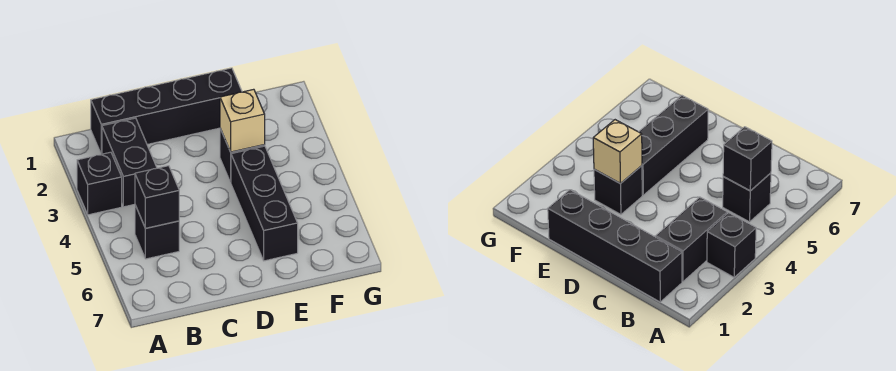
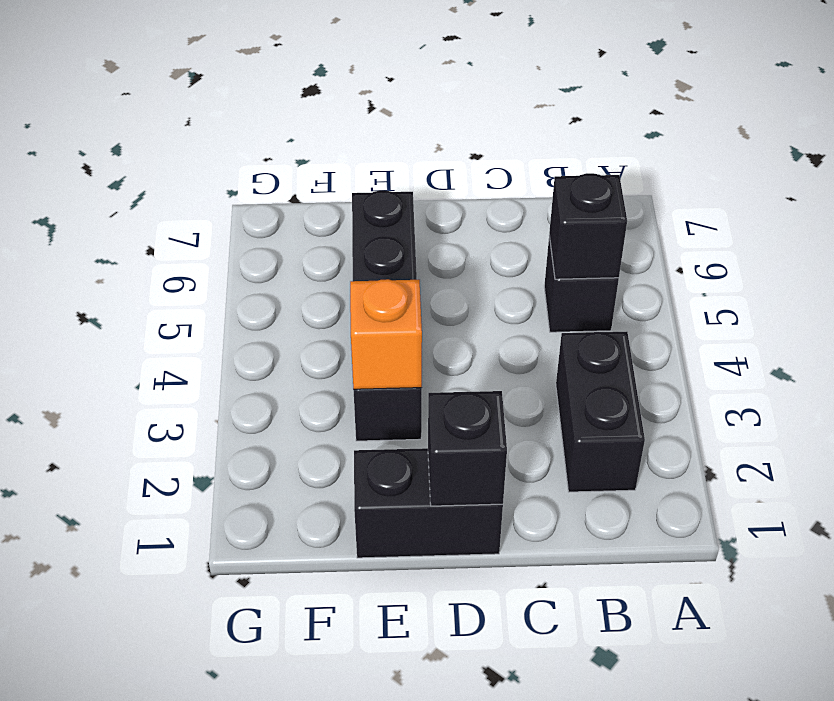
black brick A3 level 1 -> black brick D1 level 2
black brick B1:E1 level 1 -> black brick D1:E1 level 1
tan brick E3 level 2 -> orange brick E3 level 2

